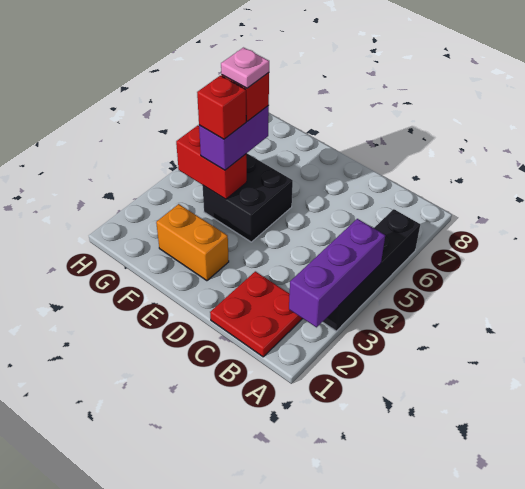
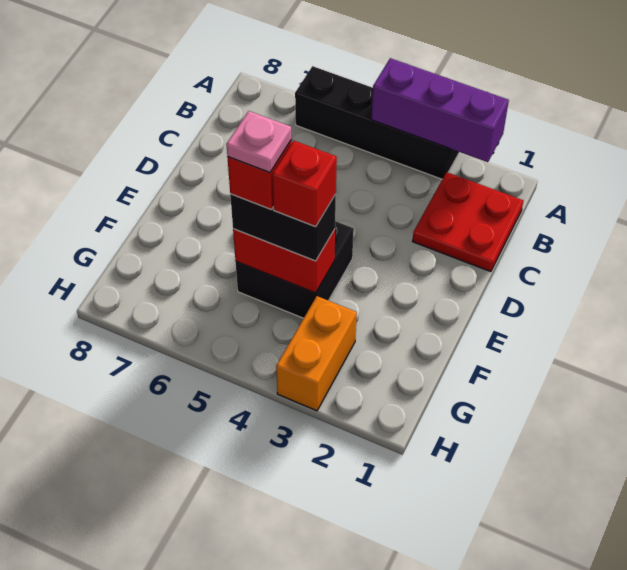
orange brick E2:F2 level 1 -> orange brick G3:H3 level 1
red brick F4:G4 level 2 -> red brick F4:F5 level 2
purple brick F4:F5 level 3 -> black brick F4:F5 level 3

